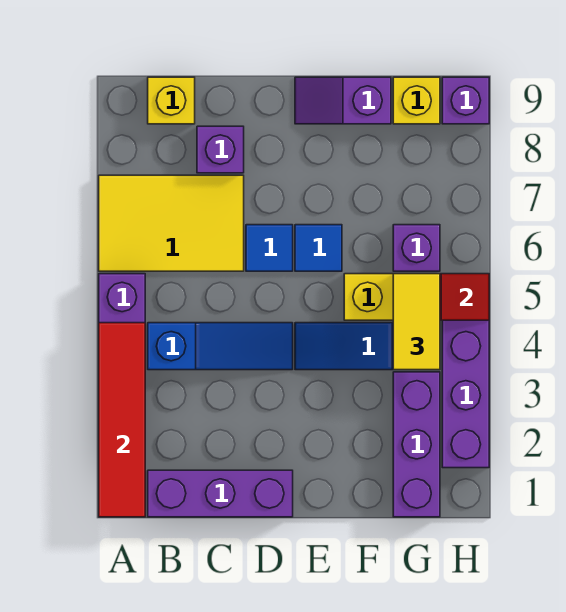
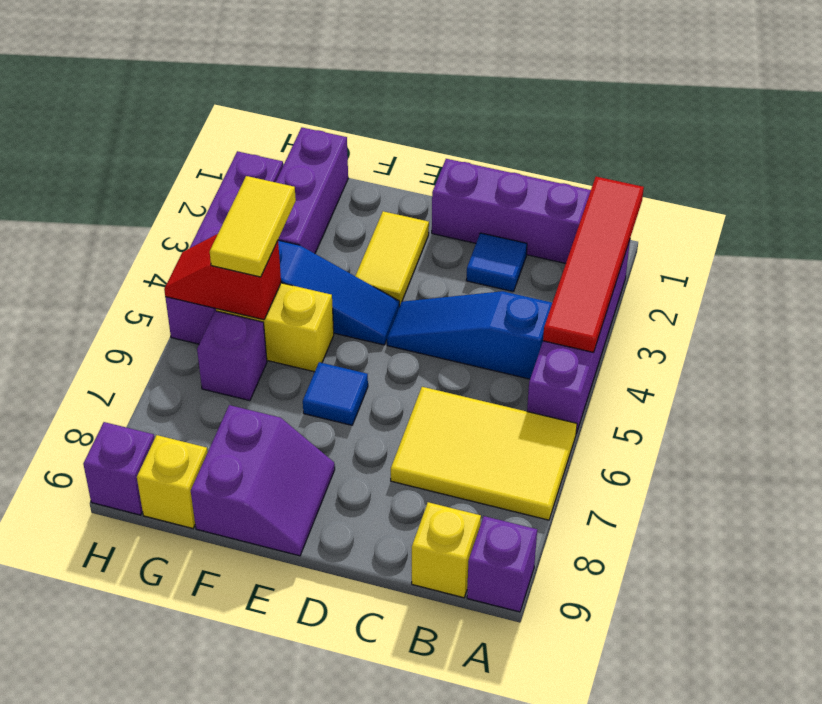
purple brick C8 level 1 -> purple brick A9 level 1
blue tile D6 level 1 -> blue tile C2 level 1
none -> yellow tile E2:E3 level 1
purple slope E9:F9 level 1 top F -> purple slope E8:F9 level 1 top F

